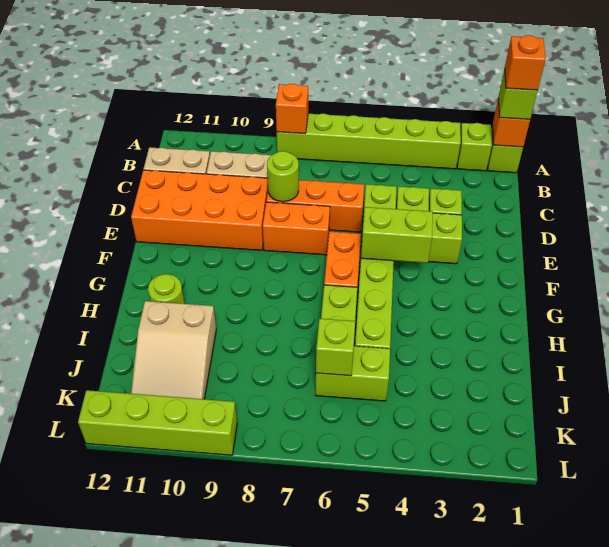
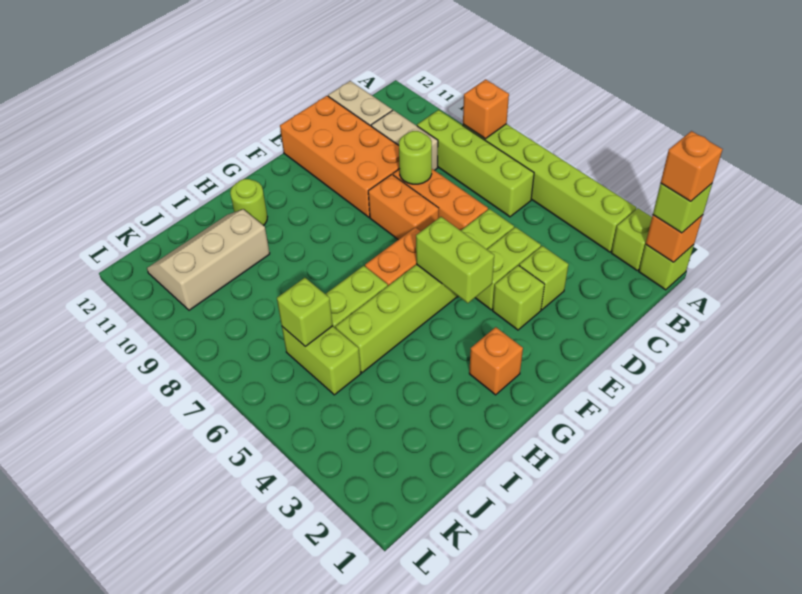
none -> orange brick G2 level 1
tan slope I10:K11 level 1 top I -> tan slope I10:K11 level 1 top 10
lime brick L9:L12 level 1 -> lime brick B6:B9 level 1

